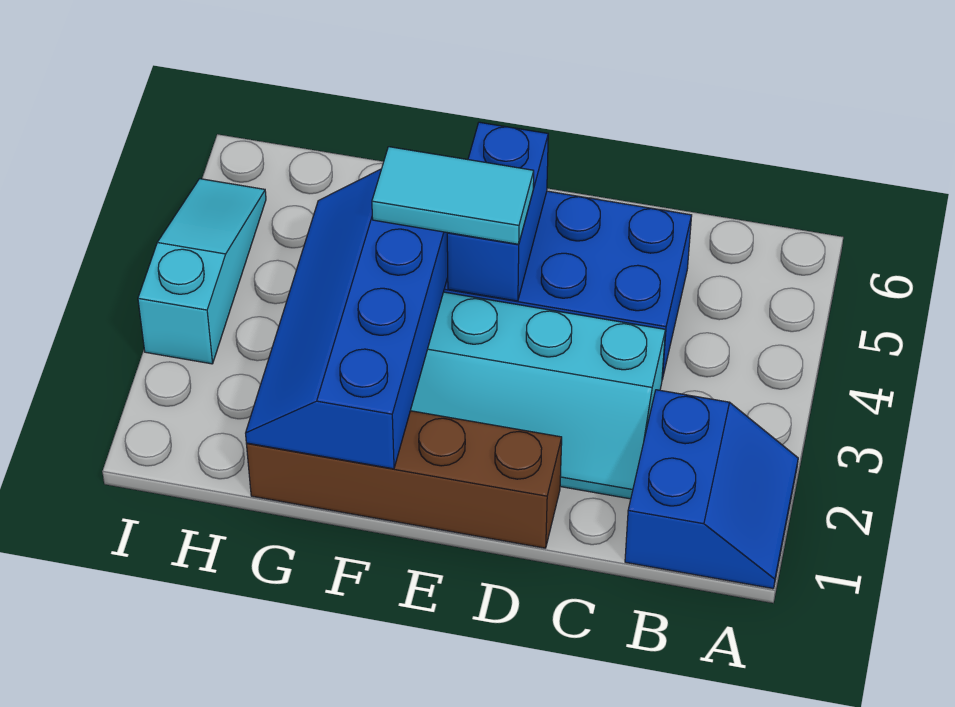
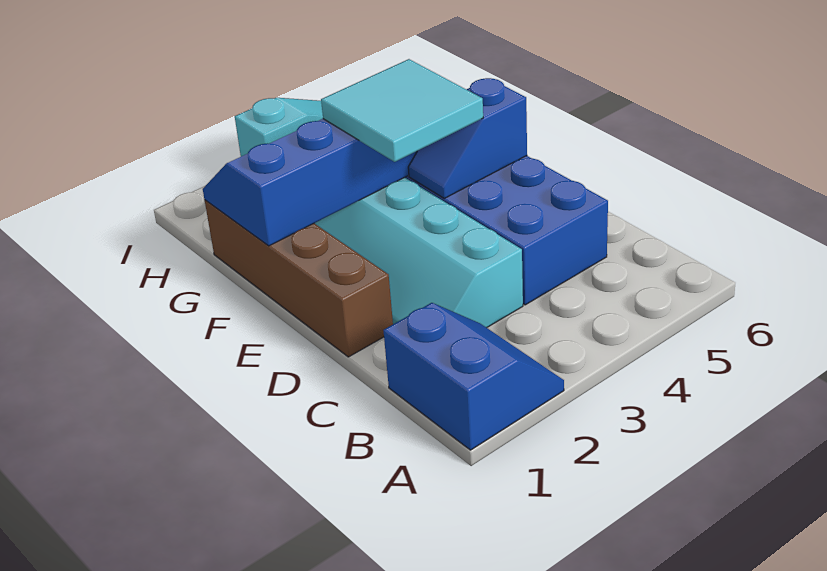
blue slope A1:B2 level 1 top B -> blue slope A1:B2 level 1 top 1
blue brick E4:E5 level 2 -> blue slope E4:E5 level 2 top 5
cyan tile E4:F4 level 3 -> cyan tile E3:F4 level 3

